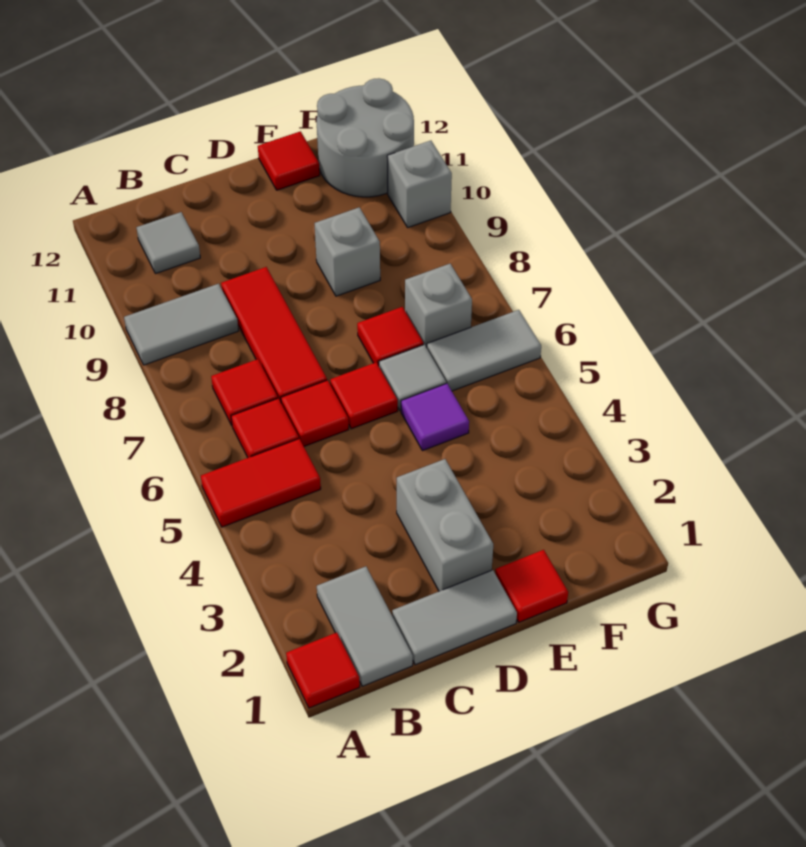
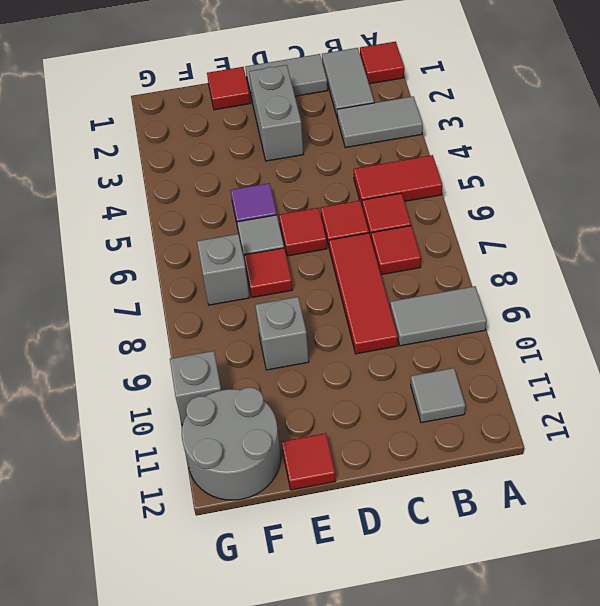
grey tile F6:G6 level 1 -> grey tile A3:B3 level 1

